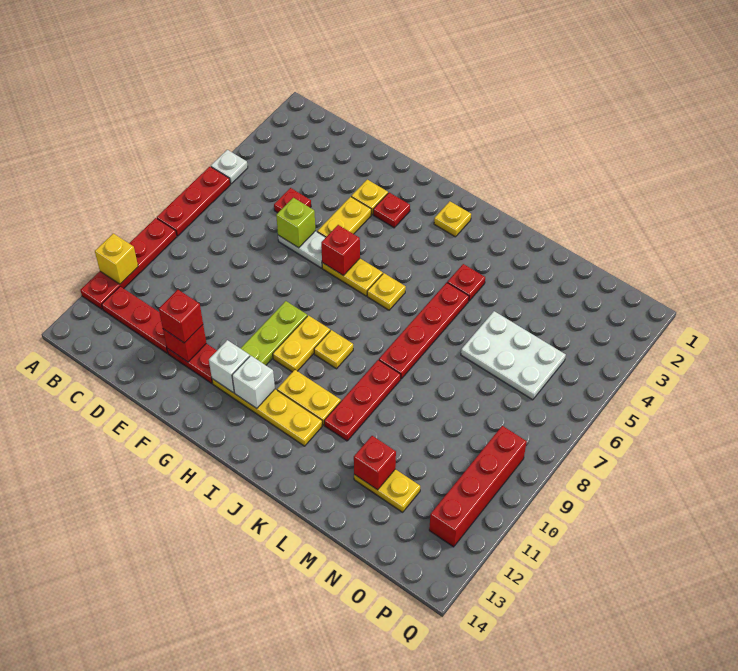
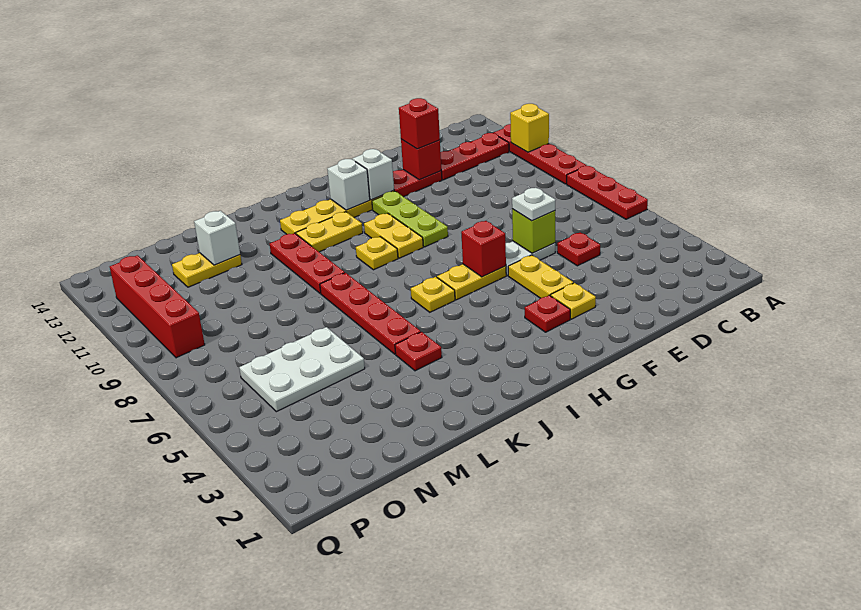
white plate A5 level 1 -> white plate E6 level 3
yellow plate I2 level 1 -> none
red brick M12 level 2 -> white brick M12 level 2

